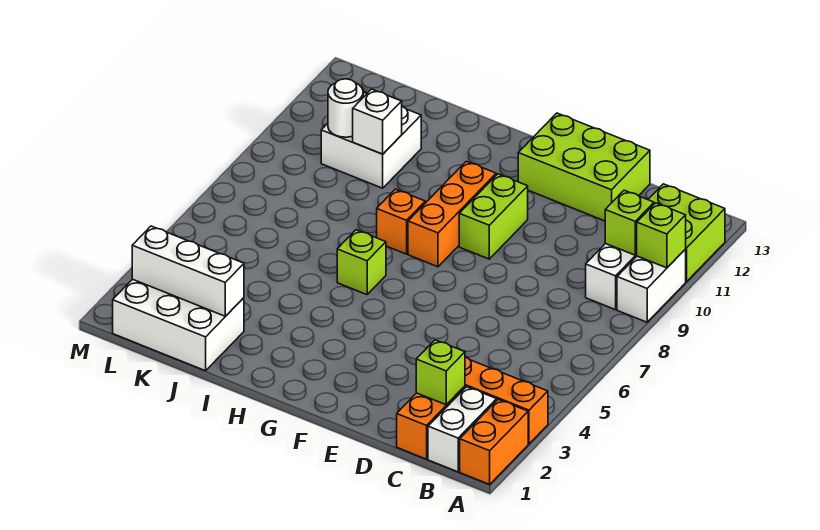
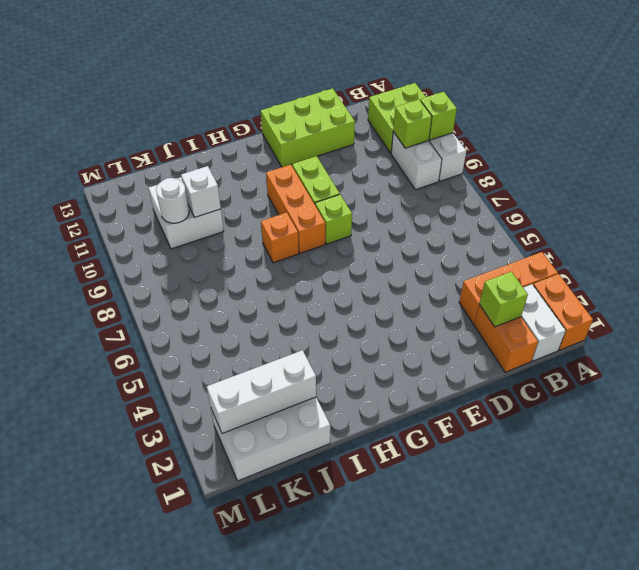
lime brick H6 level 1 -> lime brick F8 level 1

